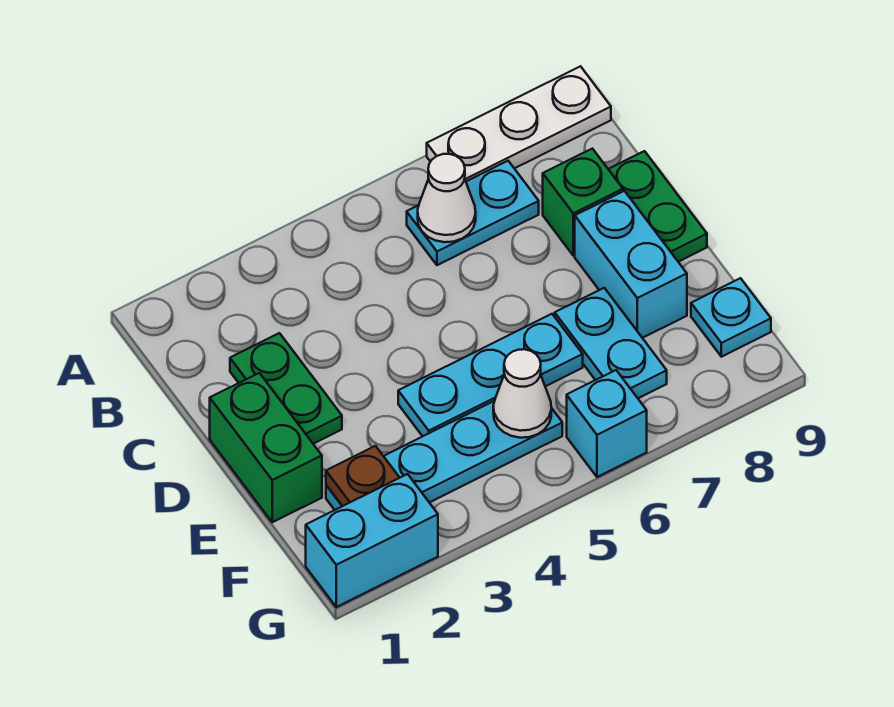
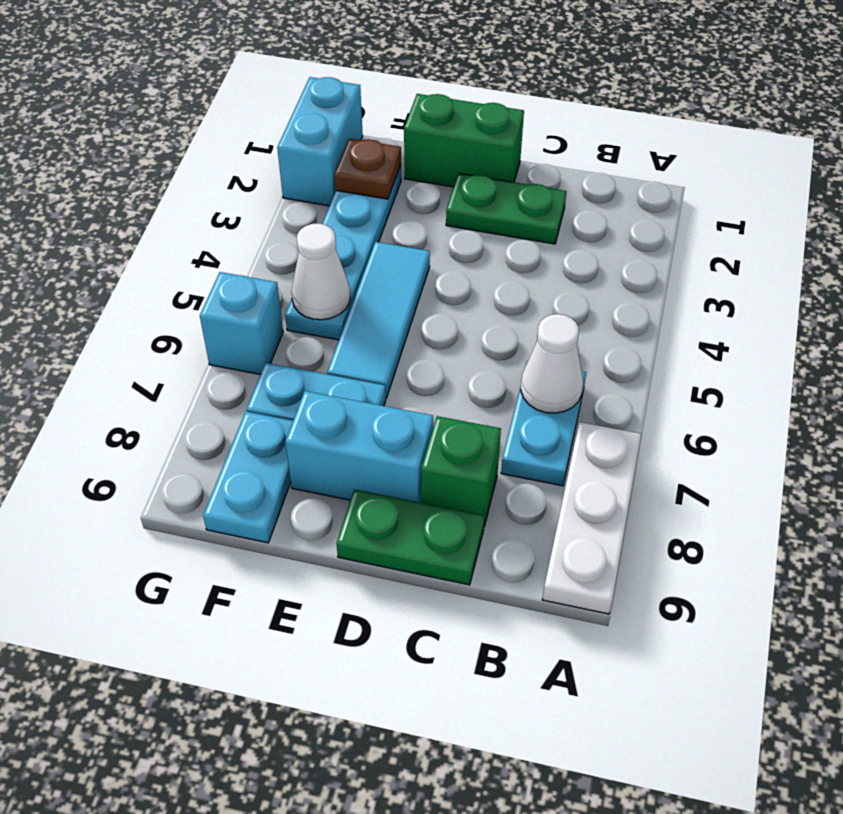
cyan plate E4:E6 level 1 -> cyan tile E4:E6 level 1
cyan plate F9 level 1 -> cyan plate F8:F9 level 1

